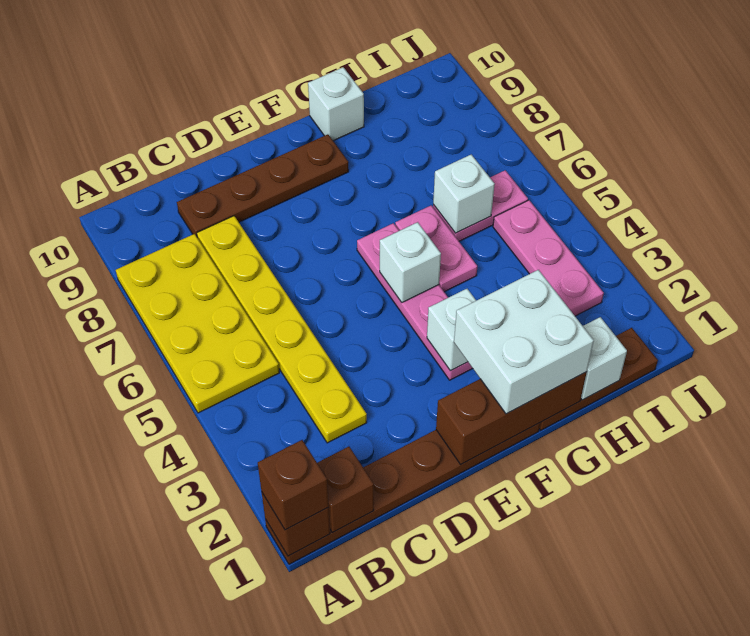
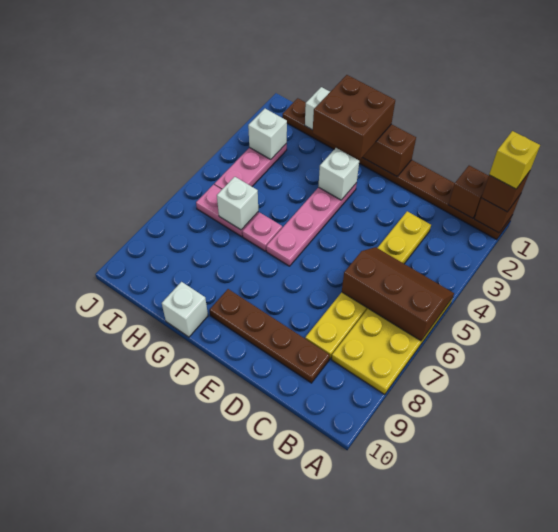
none -> yellow brick A1 level 4
none -> brown slope A5:C6 level 2 top 6
white brick F1:G2 level 3 -> brown brick F1:G2 level 3
white brick F5 level 2 -> white brick I3 level 2
pink plate G5:G6 level 1 -> pink plate G6 level 1

